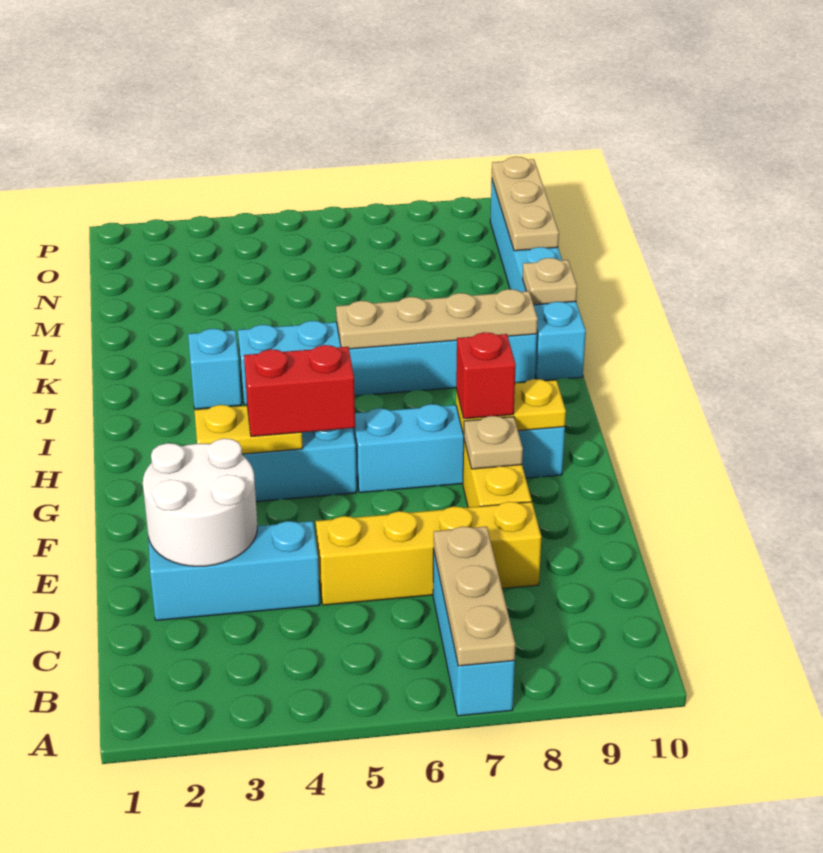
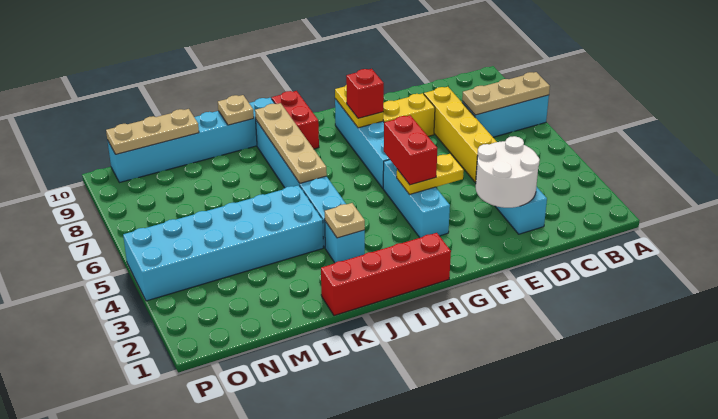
tan plate F8 level 2 -> tan plate J3 level 2
yellow plate G3:G4 level 2 -> yellow plate F4:G4 level 2
none -> red brick H1:K1 level 1
none -> red brick I9:I10 level 1
none -> cyan brick K4:P5 level 1

